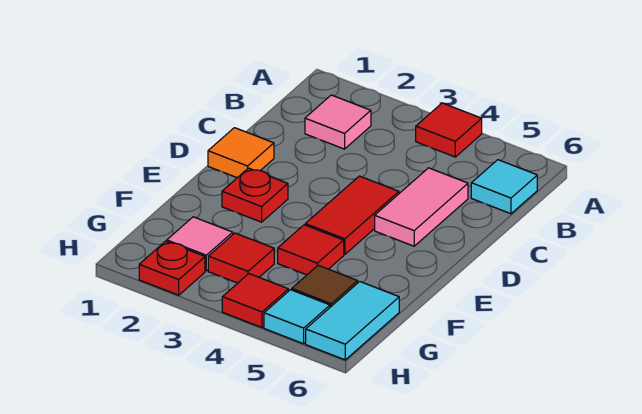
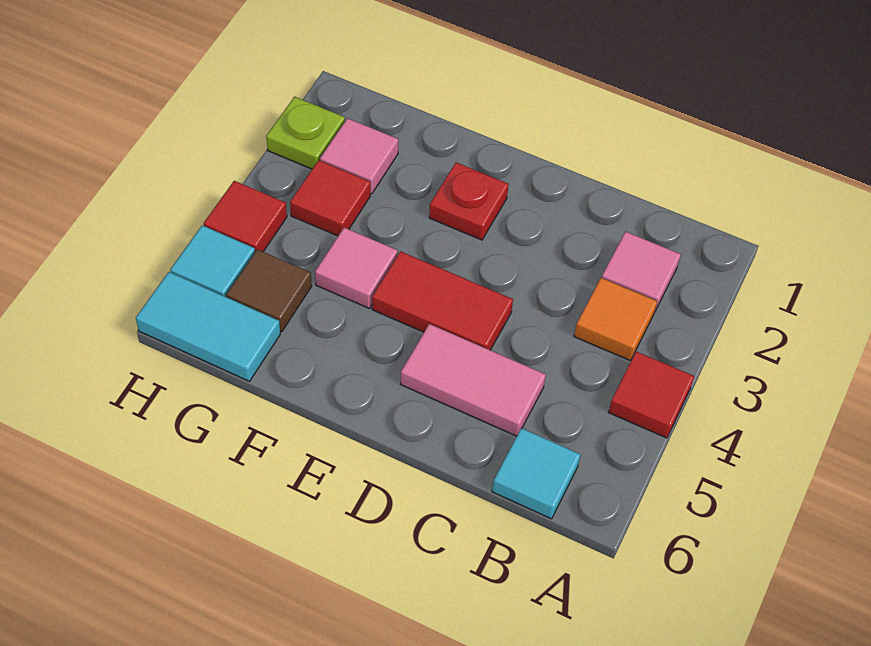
orange tile D1 level 1 -> orange tile B3 level 1
red tile F4 level 1 -> pink tile F4 level 1
red plate H2 level 1 -> lime plate H2 level 1

